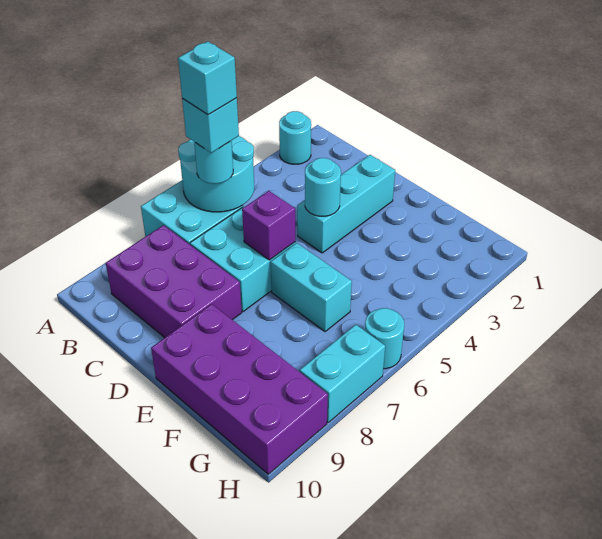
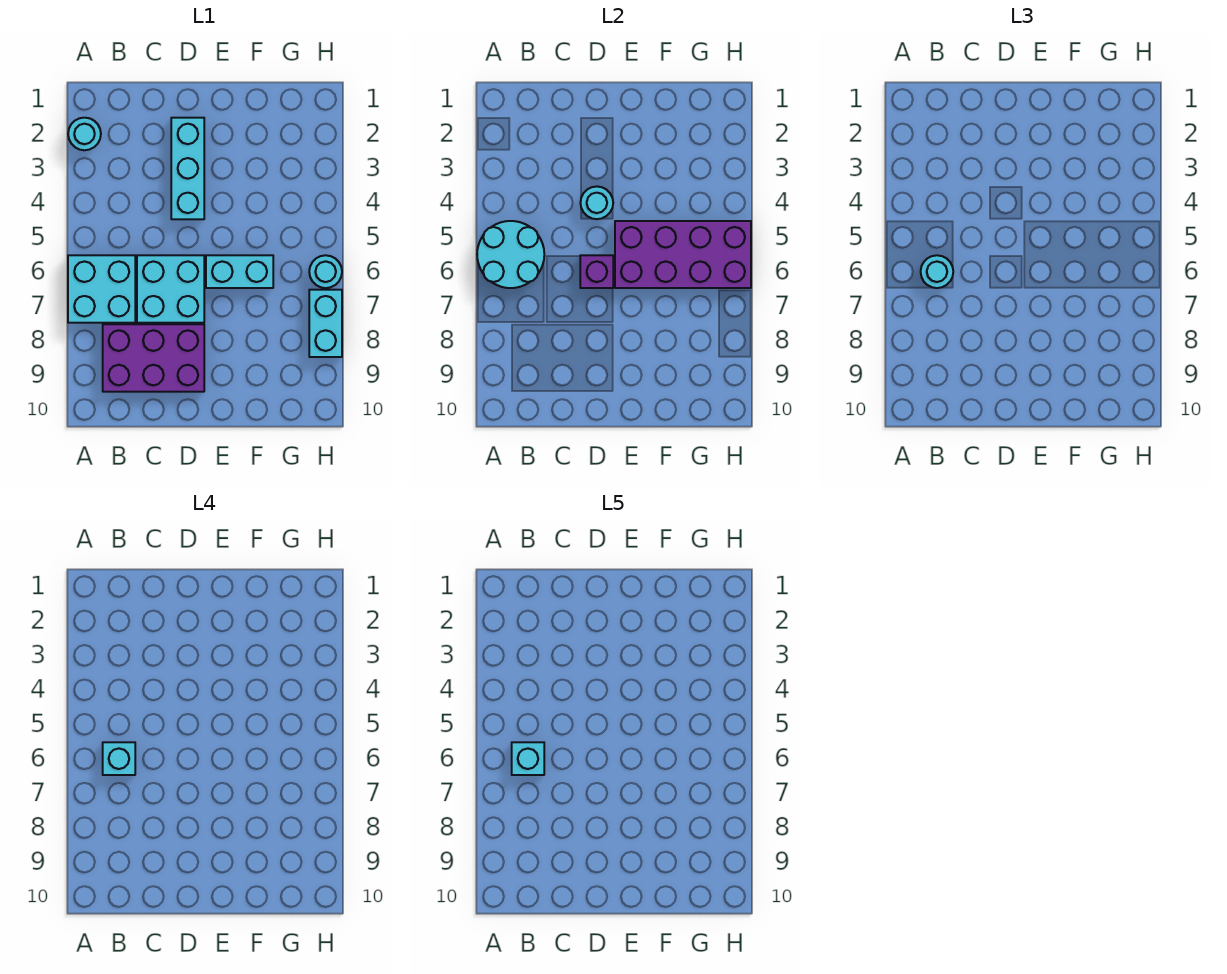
purple brick E9:H10 level 1 -> purple brick E5:H6 level 2

